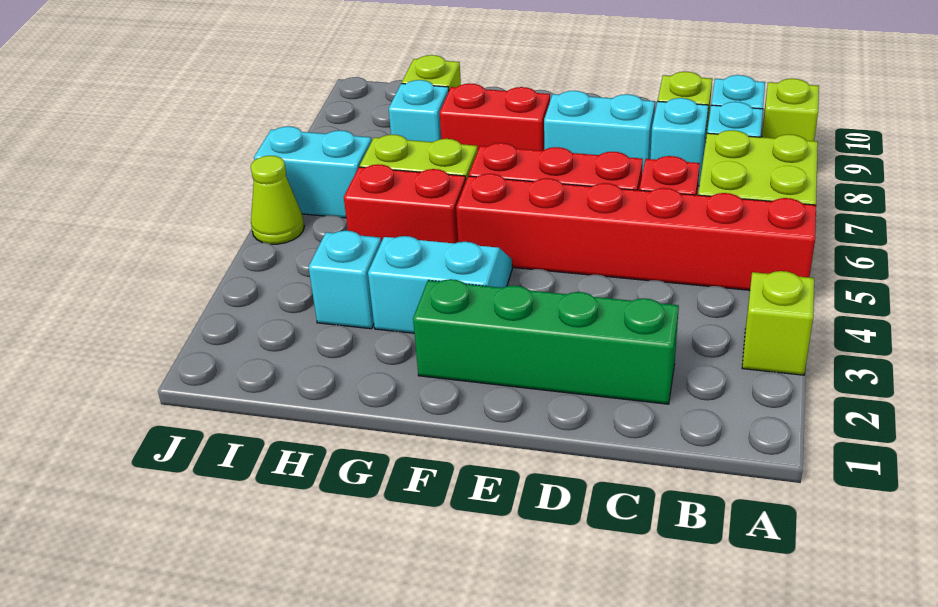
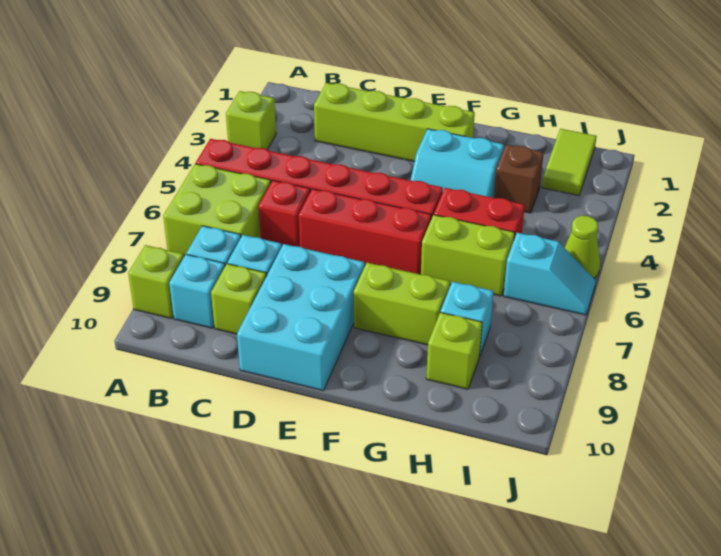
green brick C2:F2 level 1 -> lime brick C2:F2 level 1
cyan brick D8:E8 level 1 -> cyan brick D8:E10 level 1
red brick F8:G8 level 1 -> lime brick F8:G8 level 1
cyan brick H3 level 1 -> brown brick H3 level 1
none -> lime tile I1:I2 level 1
cyan brick I6:J6 level 1 -> cyan slope I6:J6 level 1 top I

